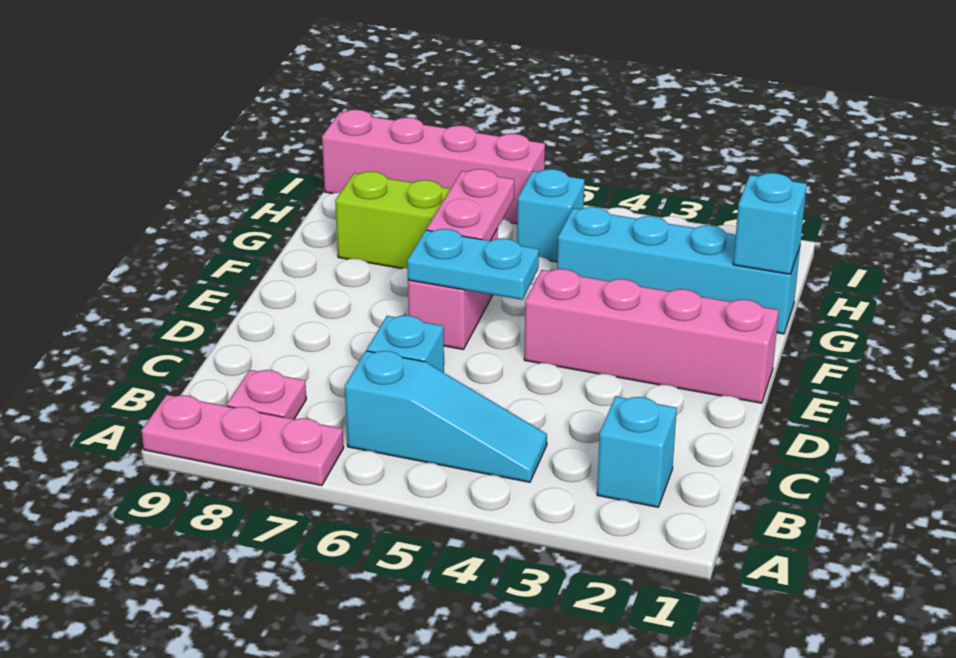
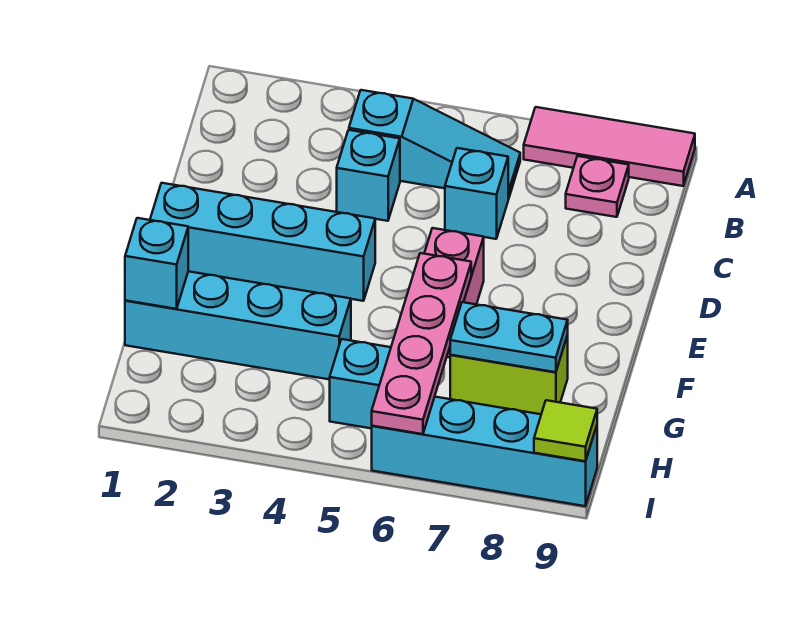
pink plate A7:A9 level 1 -> pink tile A7:A9 level 1
cyan brick B2 level 1 -> cyan brick C4 level 1
cyan slope B4:B6 level 1 top 6 -> cyan slope B4:B6 level 1 top 4
pink brick E1:E4 level 1 -> cyan brick E1:E4 level 1
cyan plate E5:E6 level 2 -> cyan plate G7:G8 level 2
pink plate F6:G6 level 2 -> pink plate F6:I6 level 2
pink brick I6:I9 level 1 -> cyan brick I6:I9 level 1
none -> lime tile I9 level 2

